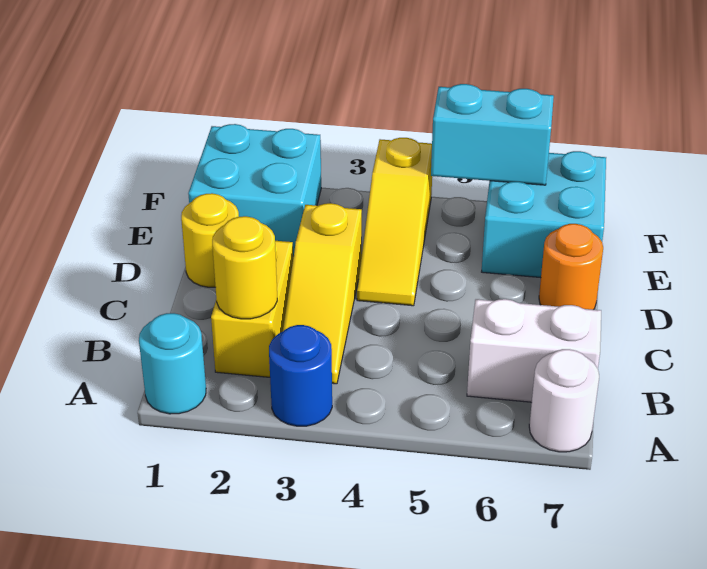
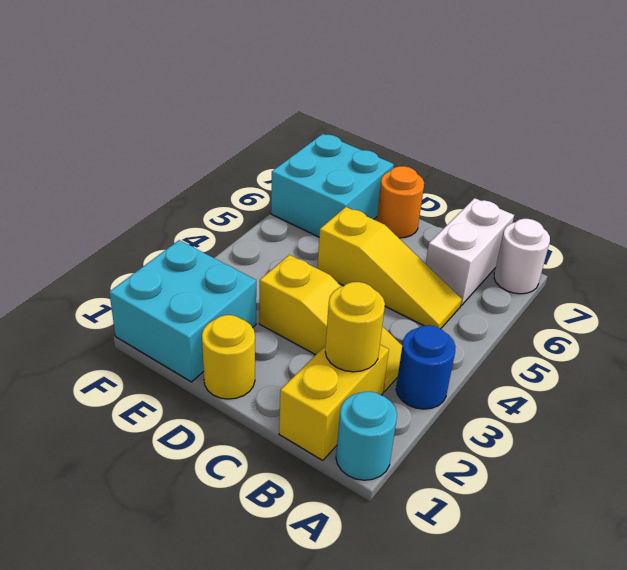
yellow brick B2:C2 level 1 -> yellow brick B1:B2 level 1
yellow slope D4:F4 level 1 top F -> yellow slope B5:D5 level 1 top D
cyan brick F5:F6 level 2 -> none

